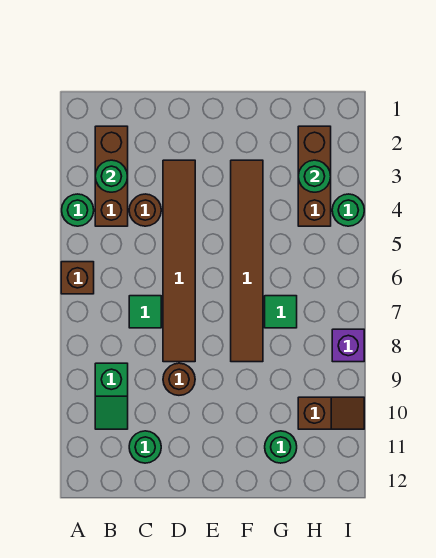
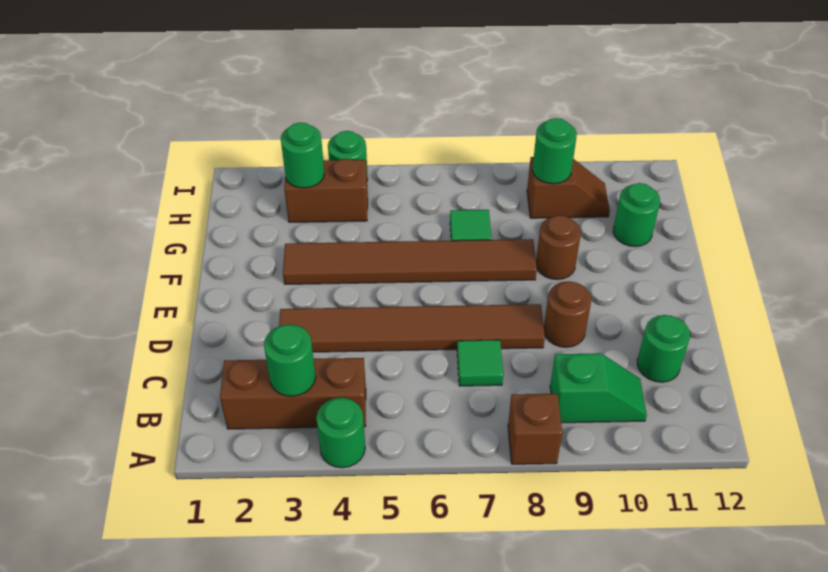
brown brick A6 level 1 -> brown brick A8 level 1
brown round brick C4 level 1 -> brown round brick F9 level 1
brown brick H2:H4 level 1 -> brown brick H3:H4 level 1
none -> green round brick H9 level 2
brown slope H10:I10 level 1 top H -> brown slope H9:H10 level 1 top 9
purple brick I8 level 1 -> none

